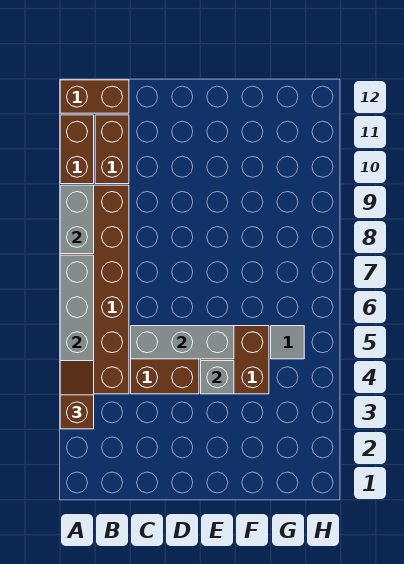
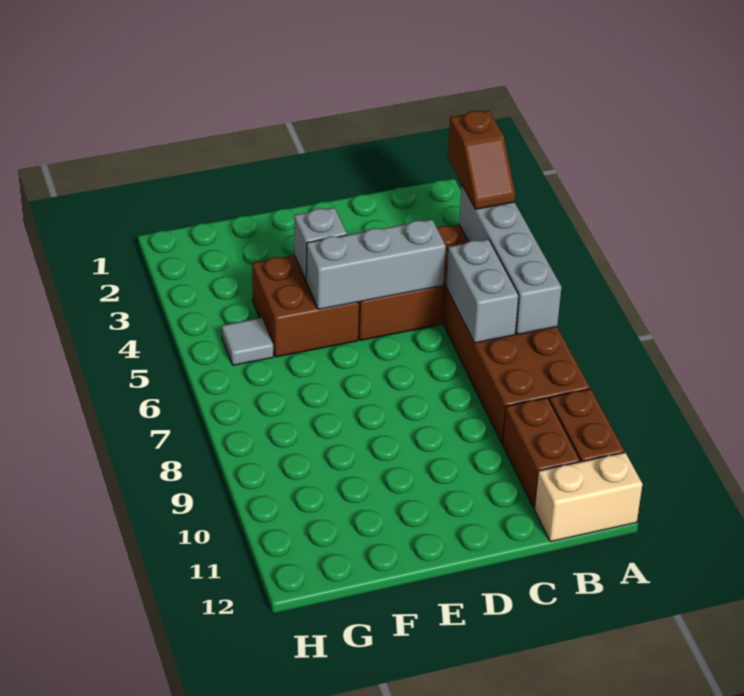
grey brick A8:A9 level 2 -> grey brick B6:B7 level 2
brown brick A12:B12 level 1 -> tan brick A12:B12 level 1

